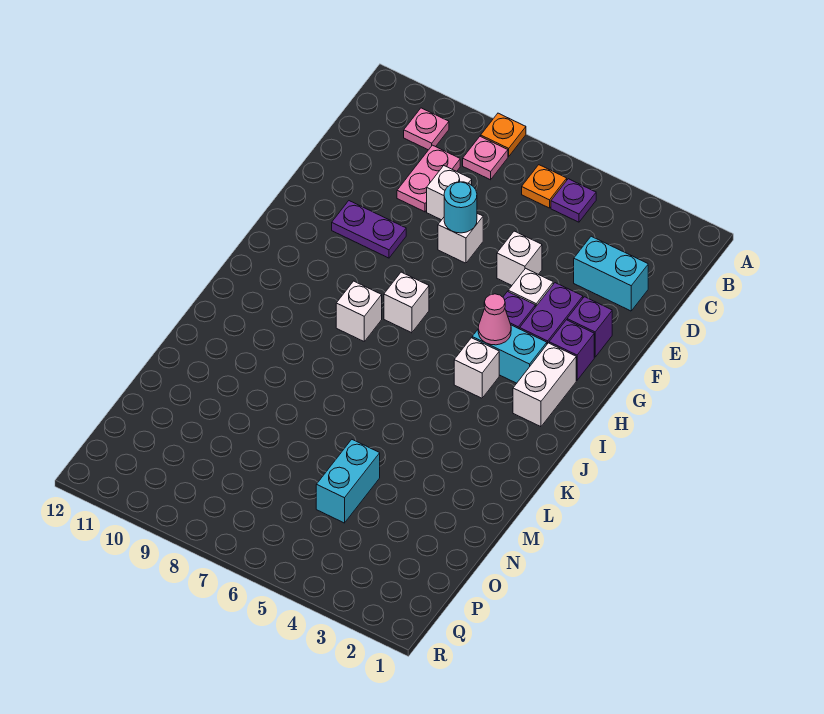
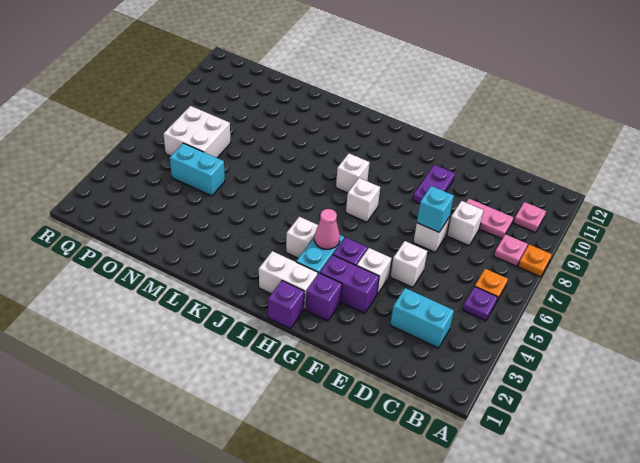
cyan brick D2:D3 level 1 -> cyan brick C3:D3 level 1
cyan round brick E7 level 2 -> cyan brick E7 level 2
purple brick F2 level 1 -> purple brick H1 level 1
none -> white brick O6:P7 level 1

